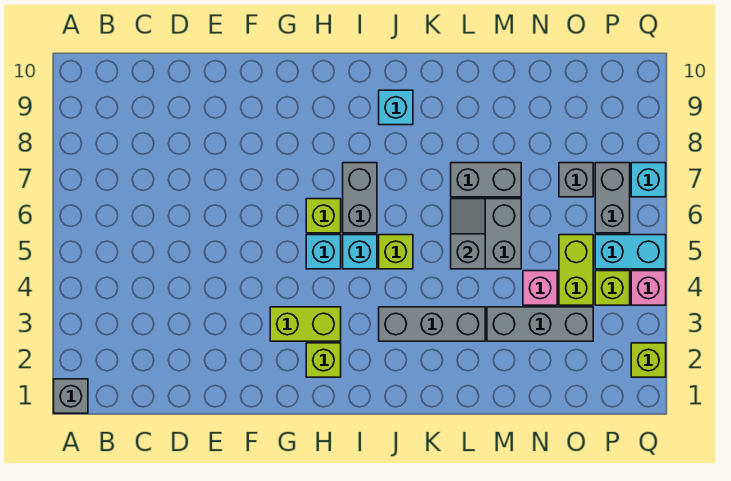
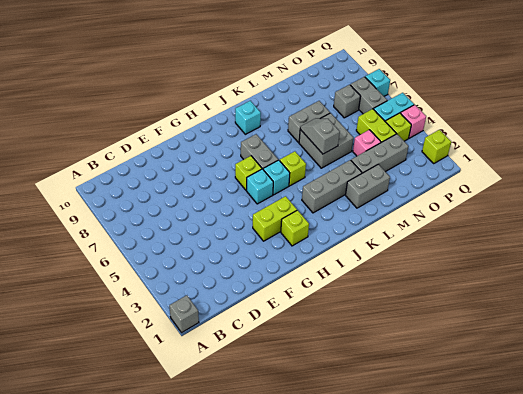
none -> grey brick L2:M2 level 1

